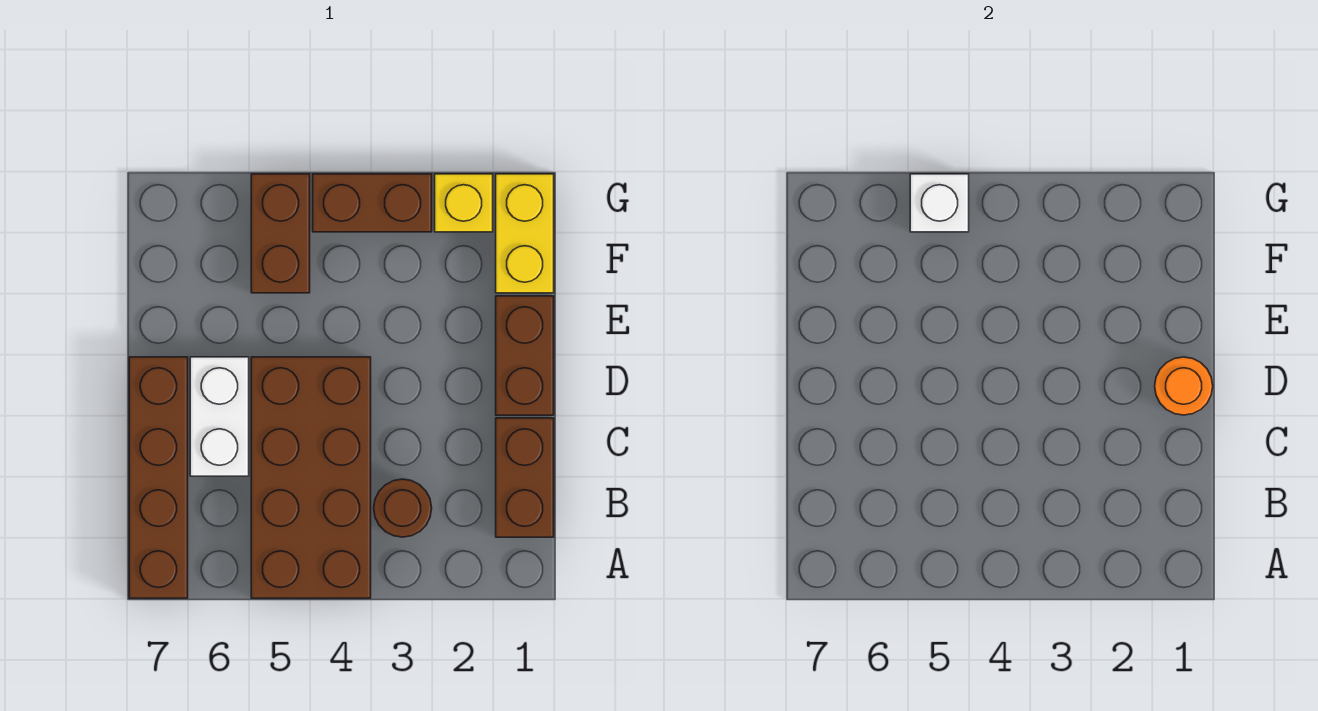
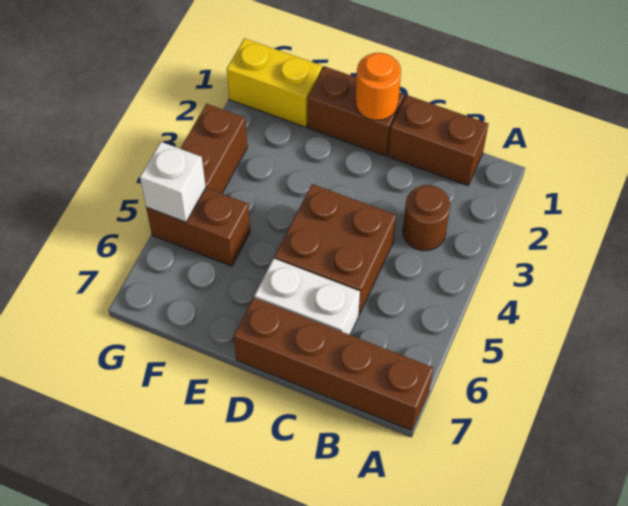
brown brick A4:D5 level 1 -> brown brick C4:D5 level 1
yellow brick G2 level 1 -> none

